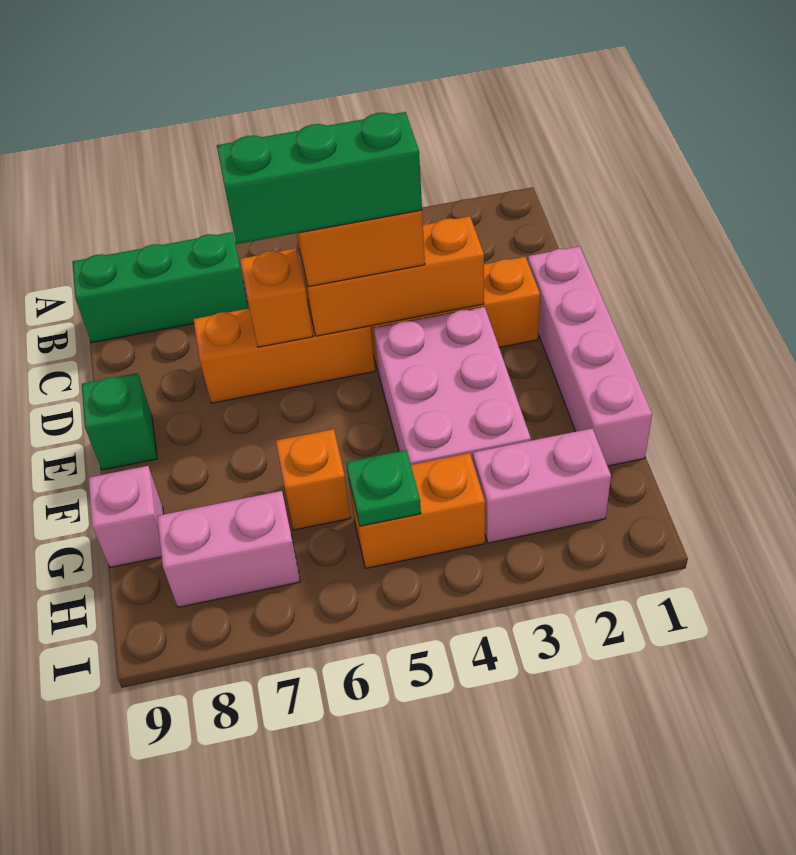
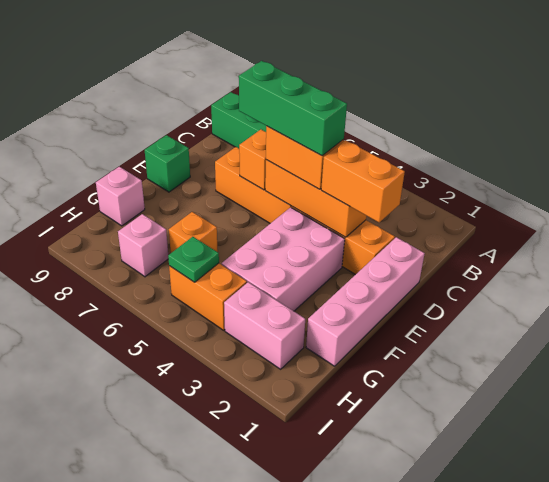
none -> orange brick D2:D3 level 3
pink brick H7:H8 level 1 -> pink brick H7 level 1

